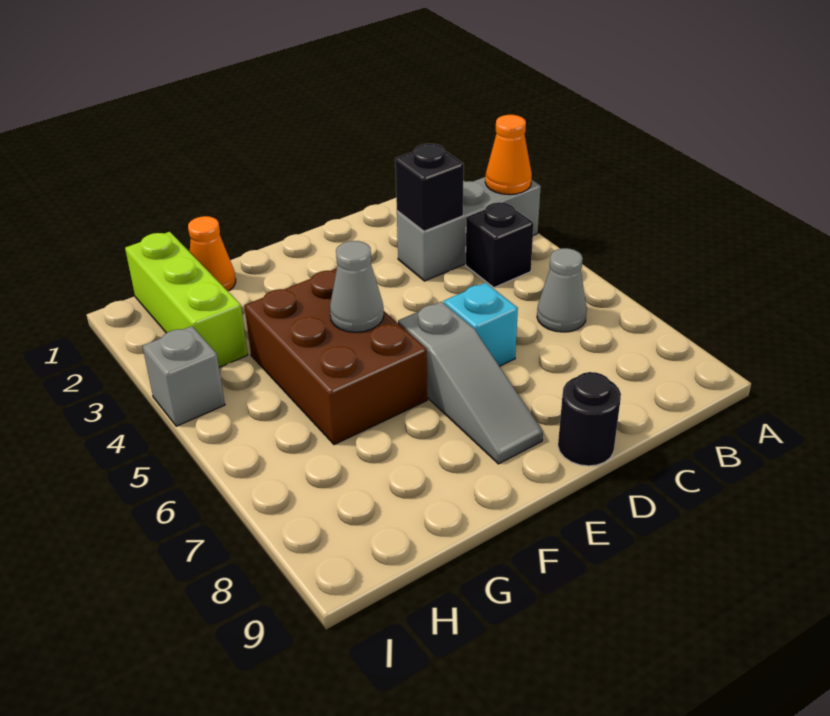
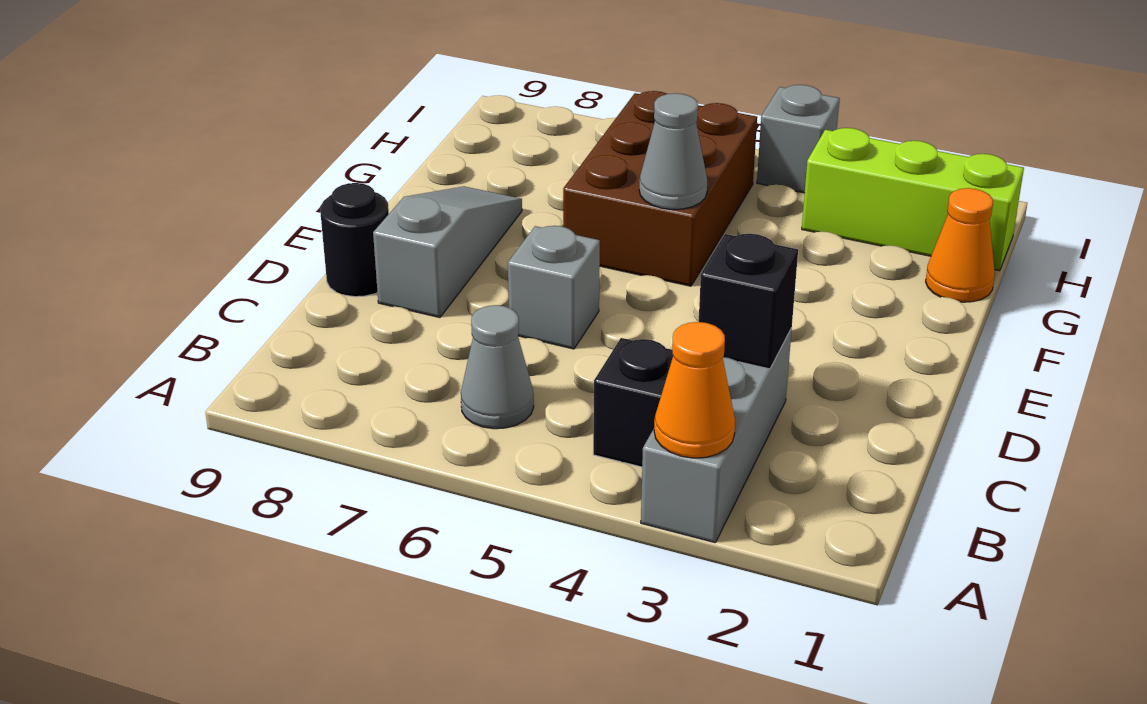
cyan brick D6 level 1 -> grey brick D6 level 1
grey slope E6:E8 level 1 top 6 -> grey slope D8:F8 level 1 top D
brown brick F4:G6 level 1 -> brown brick F5:H6 level 1

